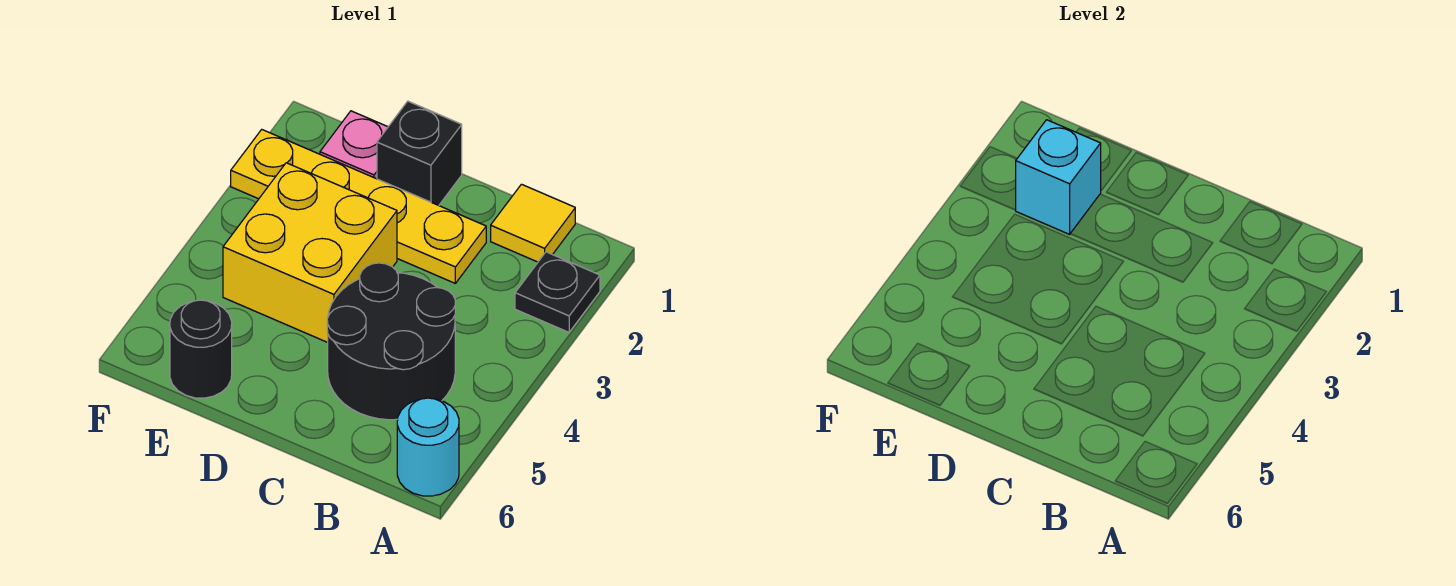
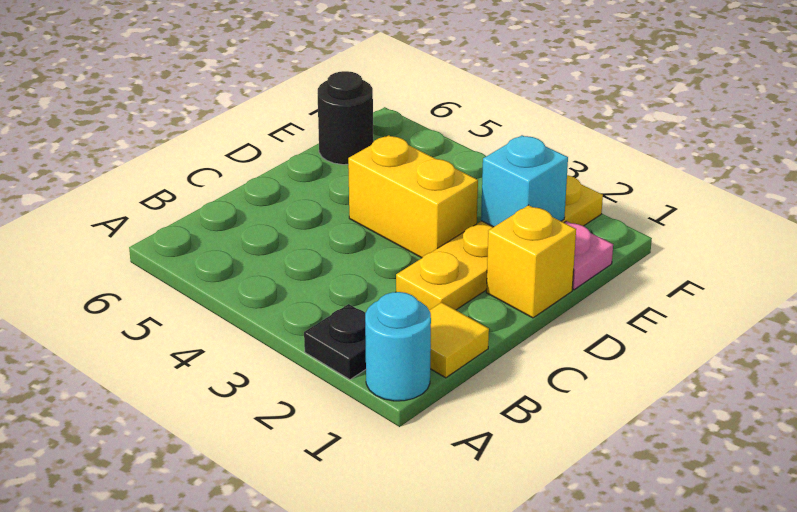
cyan round brick A6 level 1 -> cyan round brick A1 level 1
black round brick B4:C5 level 1 -> none
black brick D1 level 1 -> yellow brick D1 level 1
yellow brick D3:E4 level 1 -> yellow brick D3:D4 level 1

